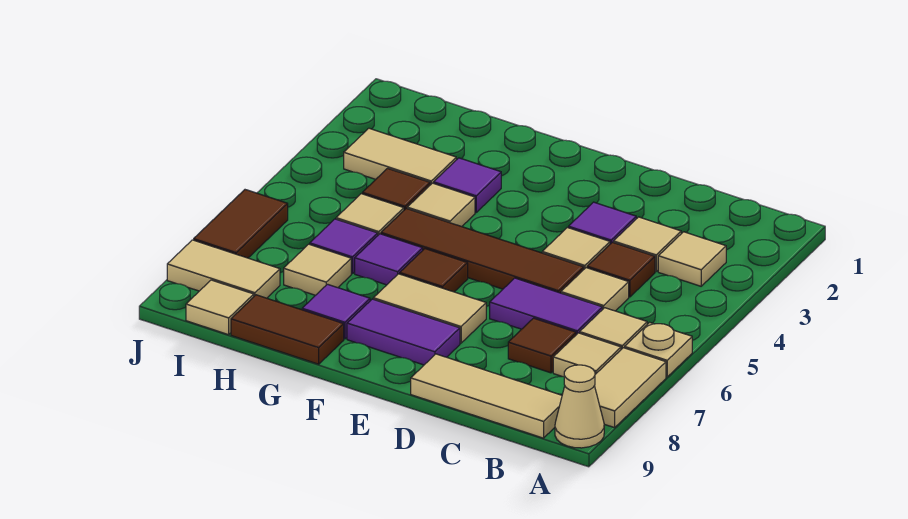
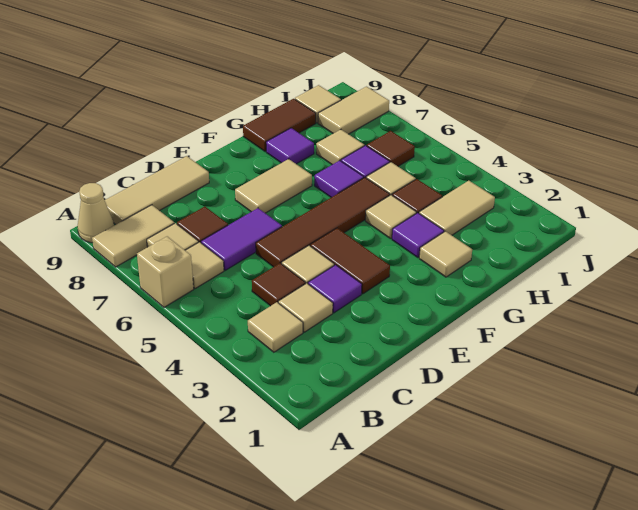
tan plate A6 level 1 -> tan brick A6 level 1
tan tile A7:A8 level 1 -> tan tile A8:B8 level 1
tan tile C5 level 1 -> tan tile G2 level 1
purple tile E8:F8 level 1 -> none
brown tile F6 level 1 -> brown tile I6 level 1
brown tile J6:J7 level 1 -> brown tile E3:E4 level 1

